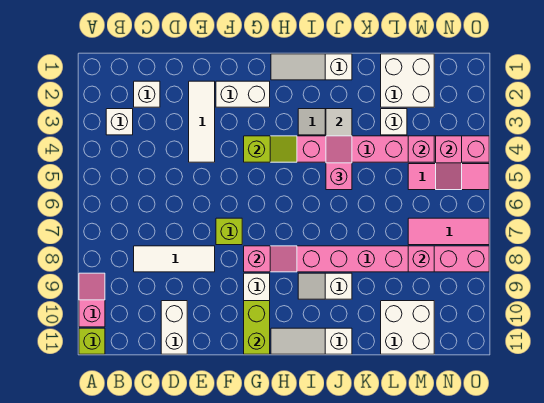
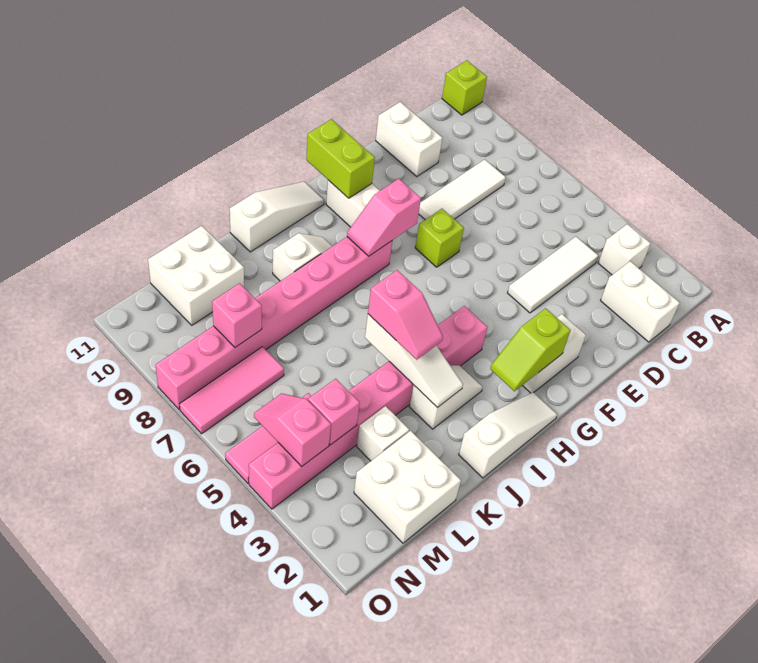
pink slope A9:A10 level 1 top 10 -> none
white brick C2 level 1 -> white brick C1:C2 level 1
white tile E2:E4 level 1 -> white tile C4:E4 level 1
lime slope G4:H4 level 2 top G -> lime slope G2:H2 level 2 top G

